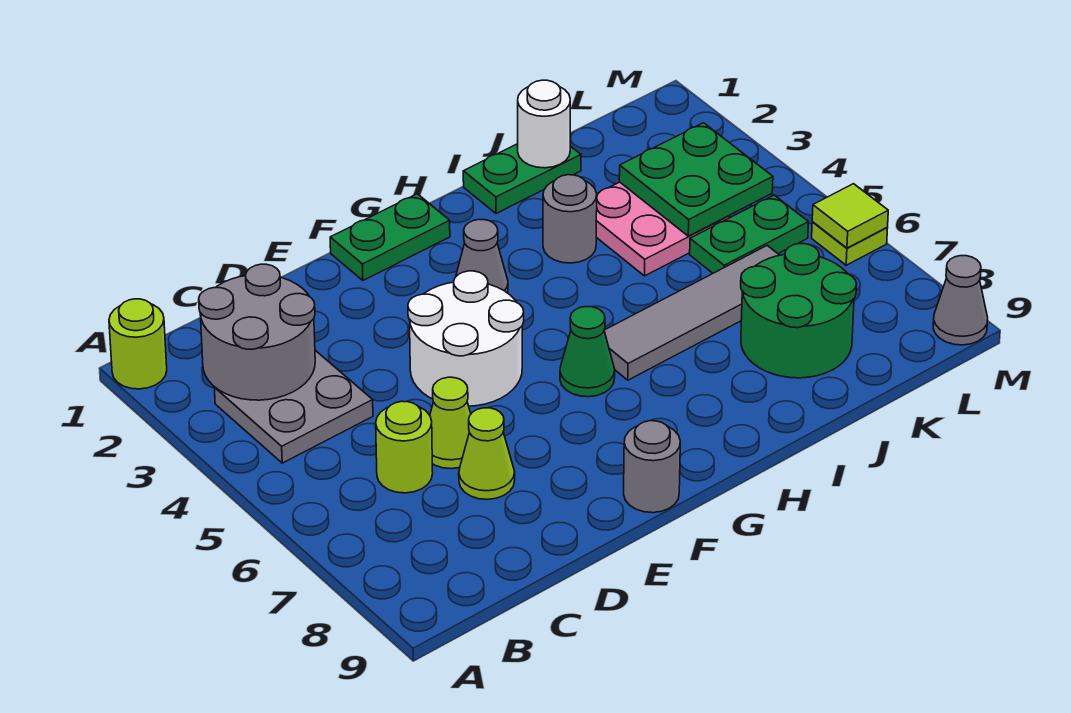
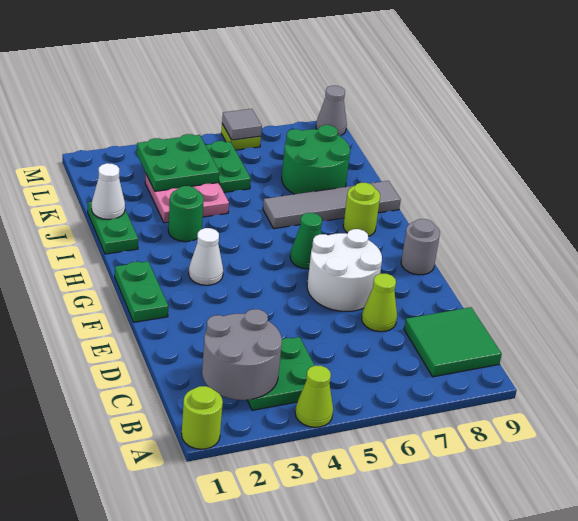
grey plate B3:C4 level 1 -> green plate B3:C4 level 1
none -> green tile B8:C9 level 1
lime round brick C6 level 1 -> lime round brick H8 level 1
lime cone D6 level 1 -> lime cone A4 level 1
white round brick E4:F5 level 1 -> white round brick E6:F7 level 1
grey cone G3 level 1 -> white cone G3 level 1
grey tile H6:K6 level 1 -> grey tile I6:I9 level 1
grey round brick I3 level 1 -> green round brick I3 level 1
white round brick J1 level 2 -> white cone J1 level 2
lime tile M6 level 2 -> grey tile M6 level 2

